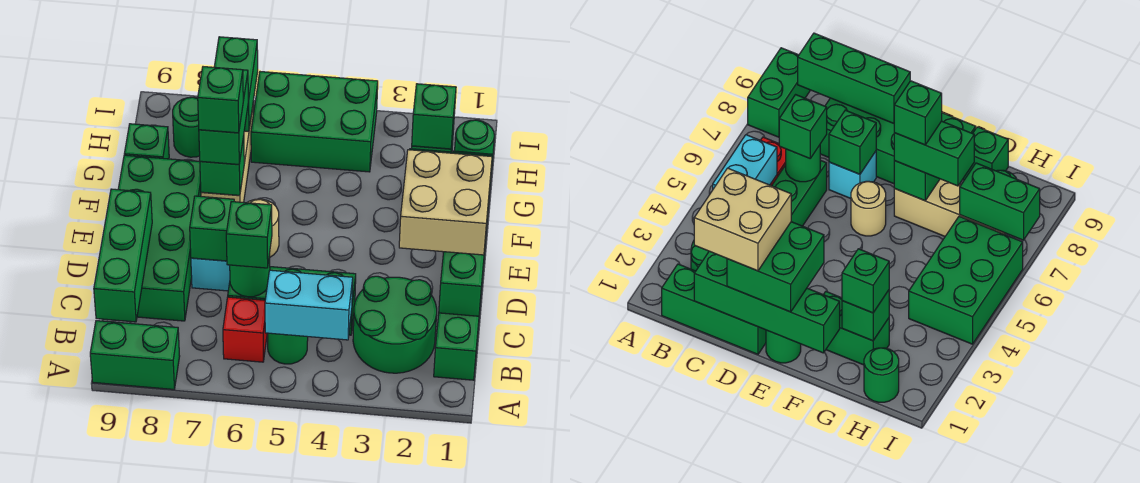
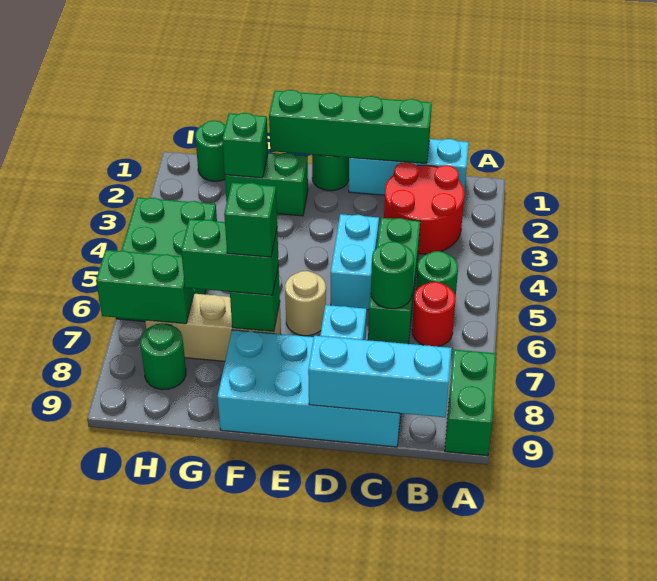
green brick B1:D1 level 1 -> cyan brick B1:D1 level 1
green round brick B2:C3 level 1 -> red round brick B2:C3 level 1
cyan brick B4:B5 level 2 -> cyan brick D4:D5 level 1
red brick B6 level 1 -> red round brick B6 level 1
green brick B9:D9 level 2 -> cyan brick B9:D9 level 2
tan brick C1:D2 level 4 -> none
green brick C6 level 3 -> none
green brick C8:F9 level 1 -> cyan brick C8:F9 level 1
green brick D1:E2 level 3 -> none
green brick D7 level 2 -> none
green brick G2 level 3 -> none
green brick G9 level 1 -> none

